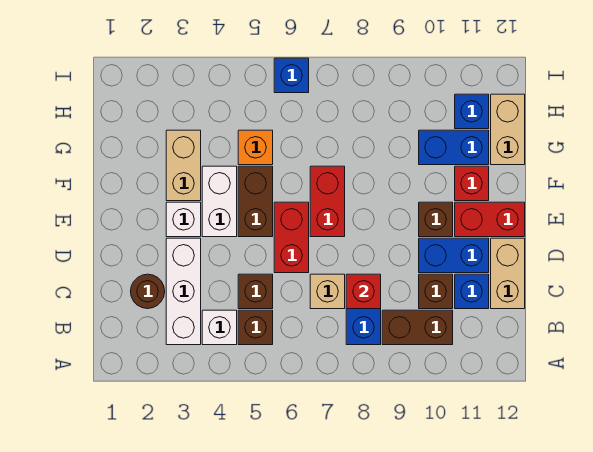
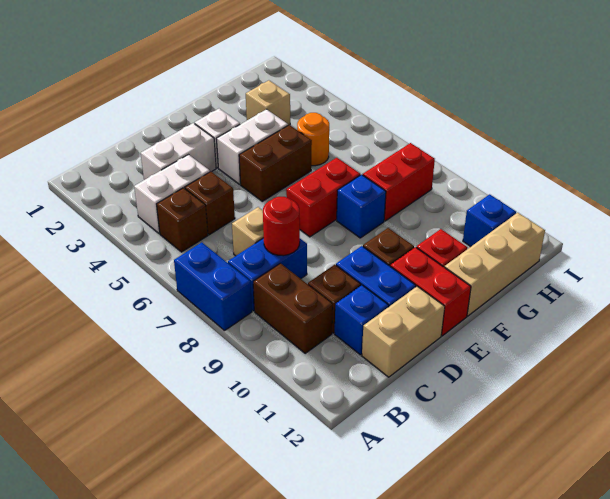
white brick B3:D3 level 1 -> white brick C3:D3 level 1
white brick B4 level 1 -> white brick B4:C4 level 1
brown round brick C2 level 1 -> none
red brick C8 level 2 -> red round brick C8 level 2
red brick D6:E6 level 1 -> red brick G8:H8 level 1
tan brick F3:G3 level 1 -> tan brick G3 level 1
orange brick G5 level 1 -> orange round brick G5 level 1
blue brick G10:G11 level 1 -> blue brick A7:A8 level 1
tan brick G12:H12 level 1 -> tan brick F12:H12 level 1
blue brick I6 level 1 -> blue brick F8 level 1

